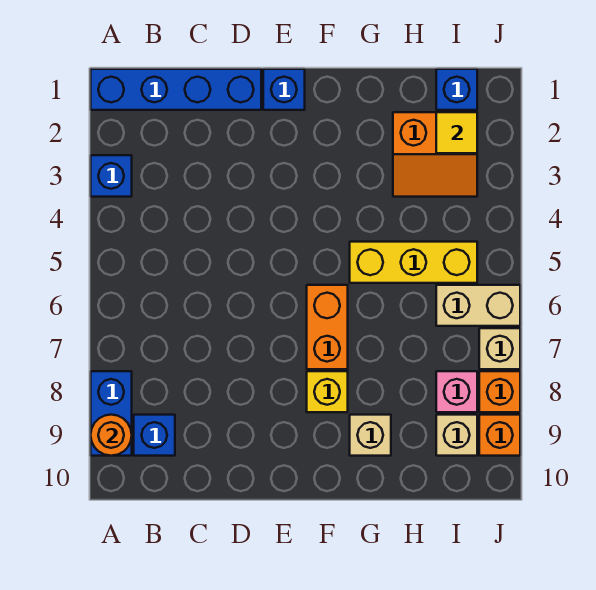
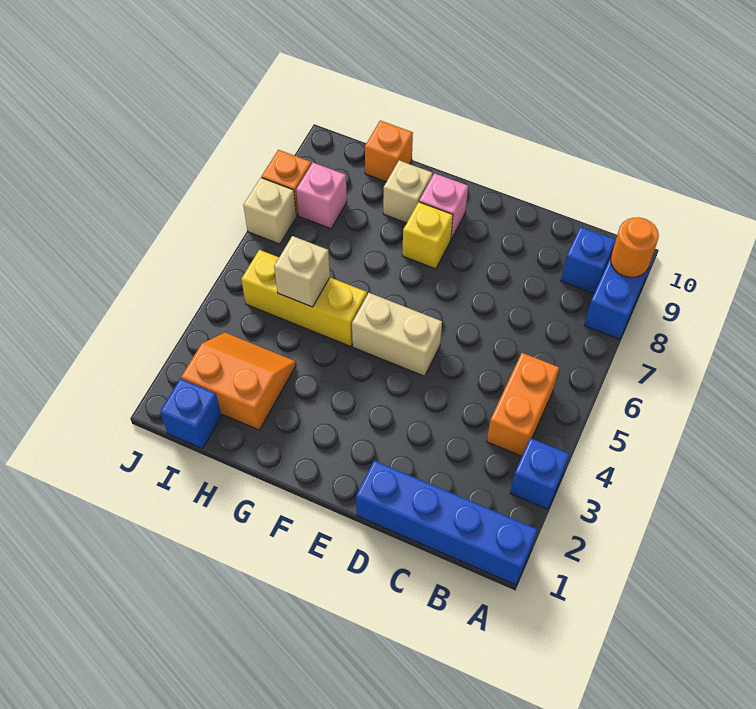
blue brick E1 level 1 -> none
orange brick F6:F7 level 1 -> orange brick B4:B5 level 1
none -> pink brick F9 level 1
yellow tile I2 level 2 -> none
tan brick I6:J6 level 1 -> tan brick E5:F5 level 1
tan brick I9 level 1 -> tan brick H5 level 2
orange brick J9 level 1 -> orange brick H10 level 1

